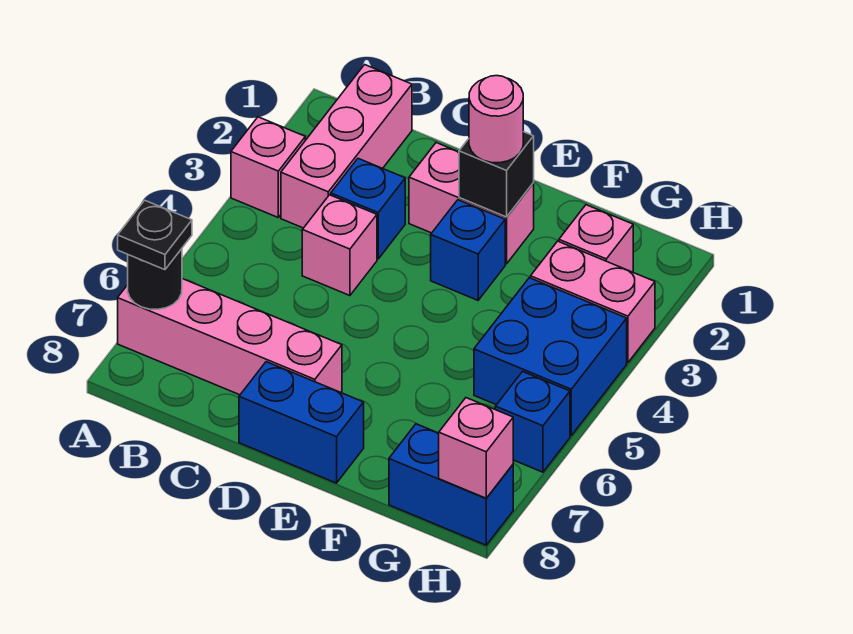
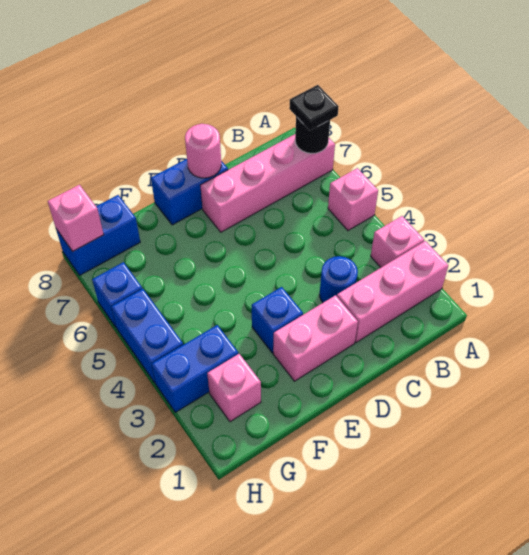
pink brick B1:B3 level 1 -> pink brick A2:C2 level 1
blue brick C3 level 1 -> blue round brick C3 level 1
pink brick C4 level 1 -> pink brick A5 level 1
black brick E2 level 2 -> none
pink round brick E2 level 3 -> pink round brick D8 level 2
pink brick G3:H3 level 1 -> blue brick G3:H3 level 1
blue brick G4:H5 level 1 -> blue brick H4:H5 level 1

